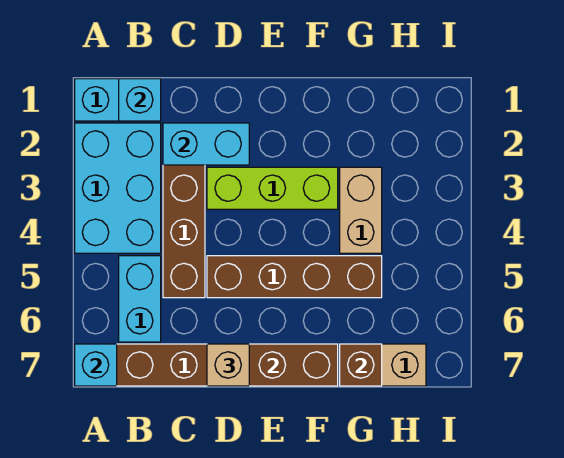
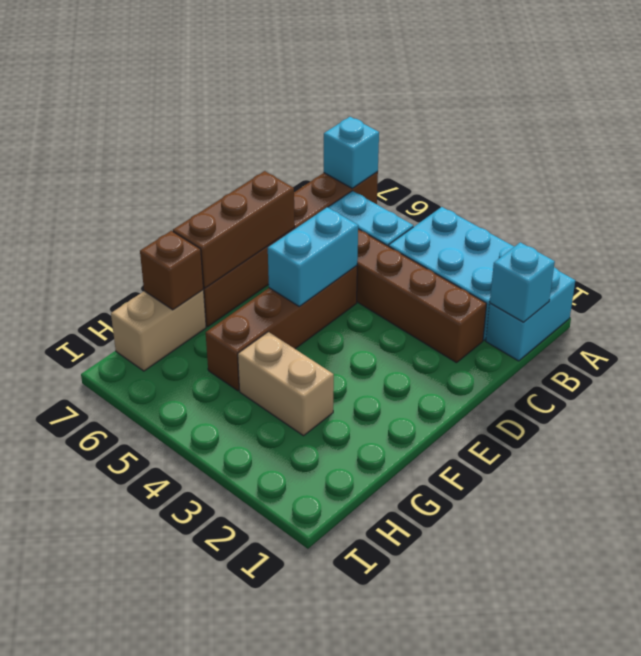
cyan brick C2:D2 level 2 -> cyan brick D5:E5 level 2
lime brick D3:F3 level 1 -> none
tan brick D7 level 3 -> none

